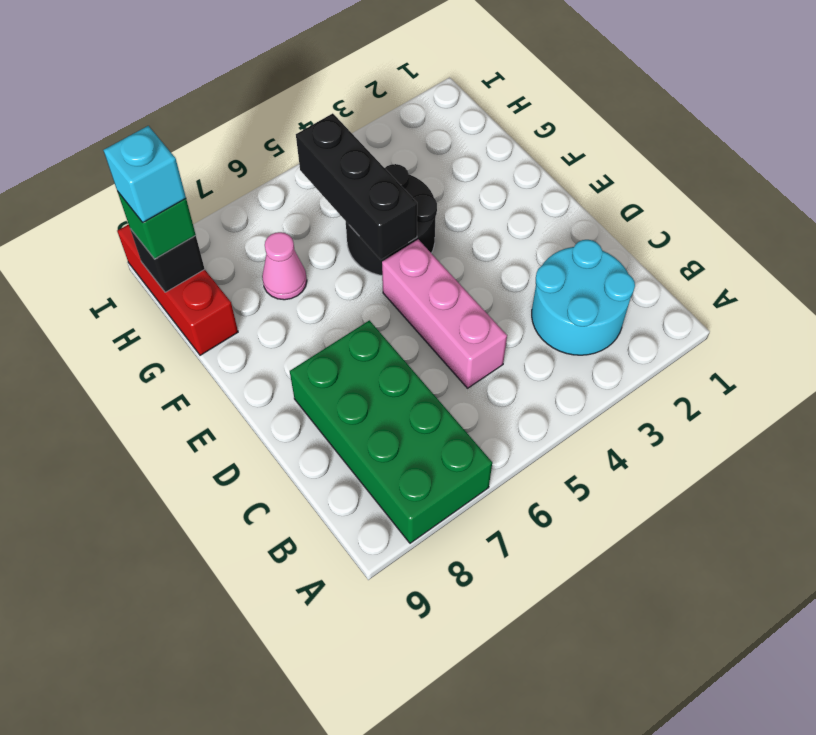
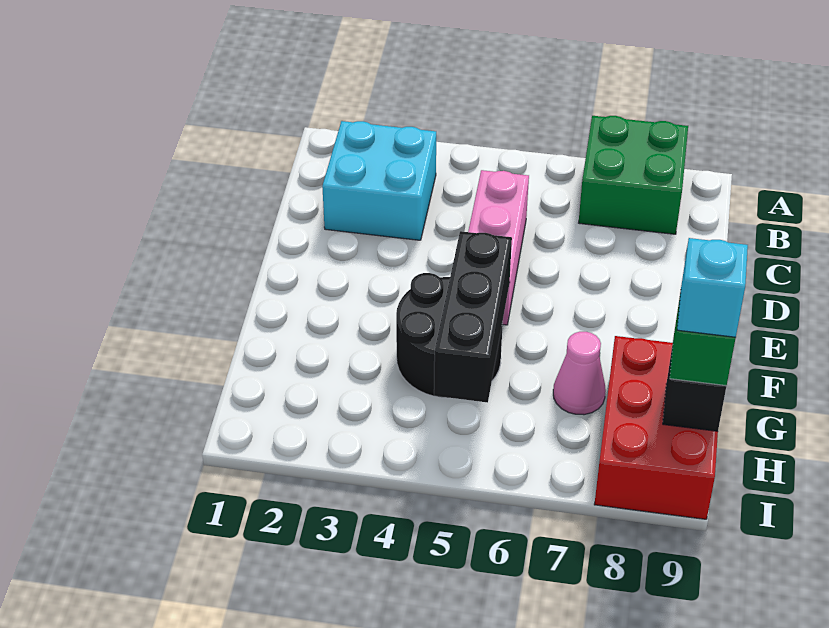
green brick A7:D8 level 1 -> green brick A7:B8 level 1
cyan round brick B2:C3 level 1 -> cyan brick B2:C3 level 1
red brick G9:I9 level 1 -> red brick G8:I9 level 1

